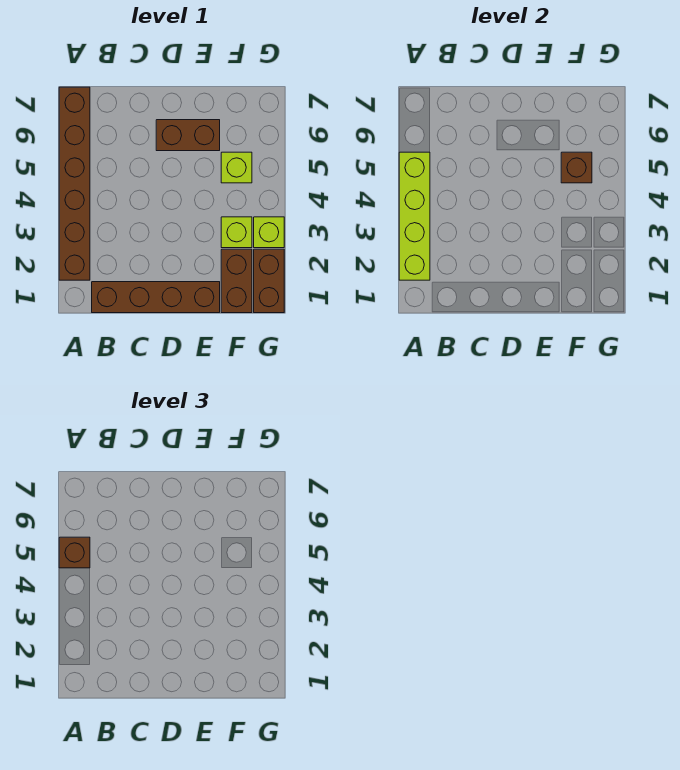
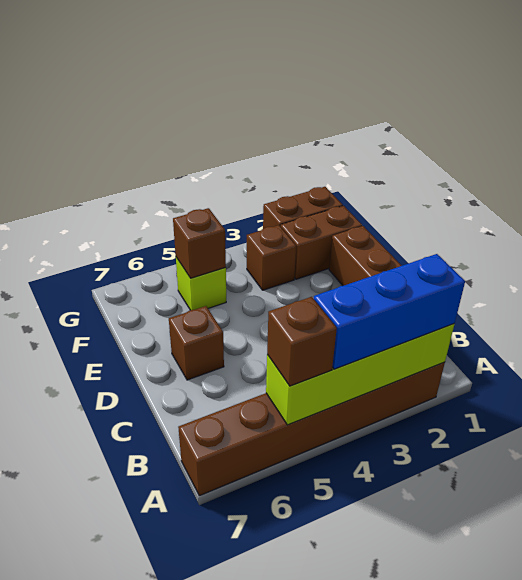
none -> blue brick A2:A4 level 3
brown brick D6:E6 level 1 -> brown brick D6 level 1
lime brick F3 level 1 -> brown brick F3 level 1
lime brick G3 level 1 -> none

